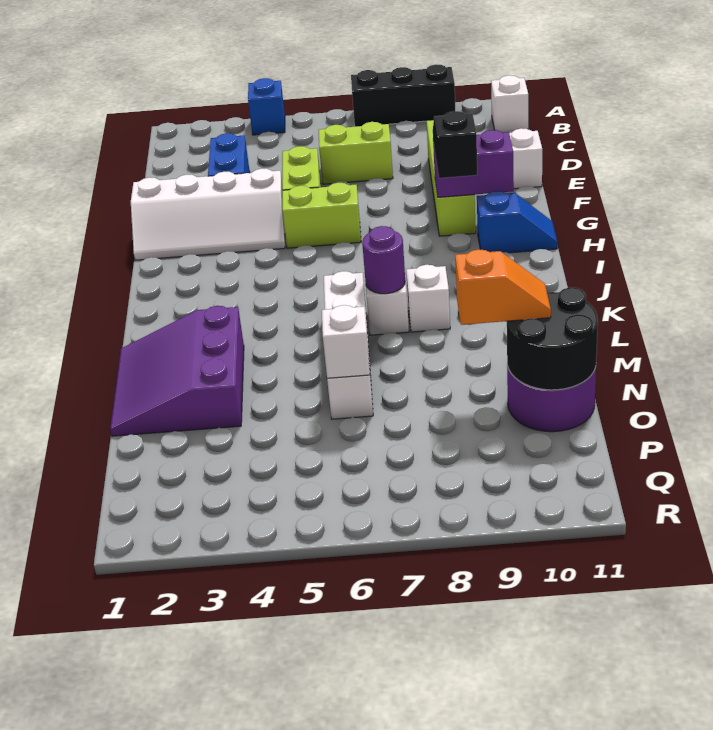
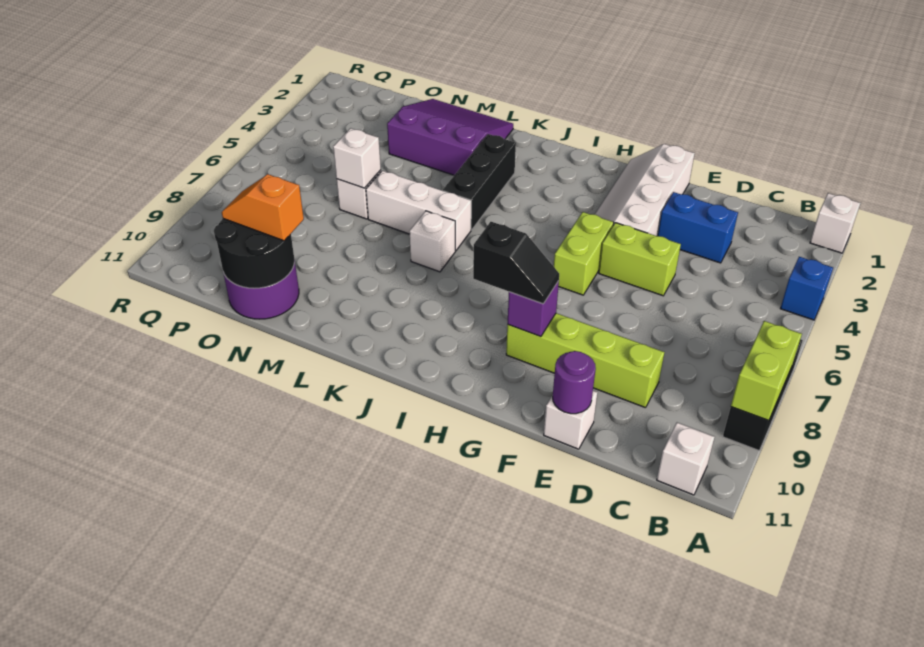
lime brick D6:D7 level 1 -> lime brick A8:A9 level 2
purple brick G9:G10 level 2 -> purple brick G9 level 2
blue slope H10:H11 level 1 top 10 -> none
none -> black brick K3:K5 level 1
purple round brick K7 level 2 -> purple round brick E11 level 2
white brick K8 level 1 -> white brick A1 level 1
orange slope N9:N10 level 3 top 9 -> orange slope N10:O10 level 3 top N

